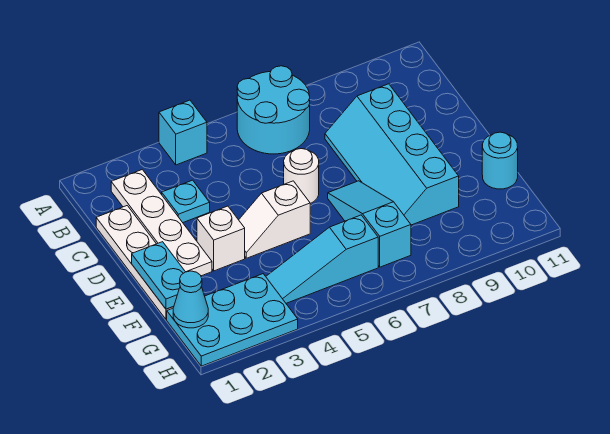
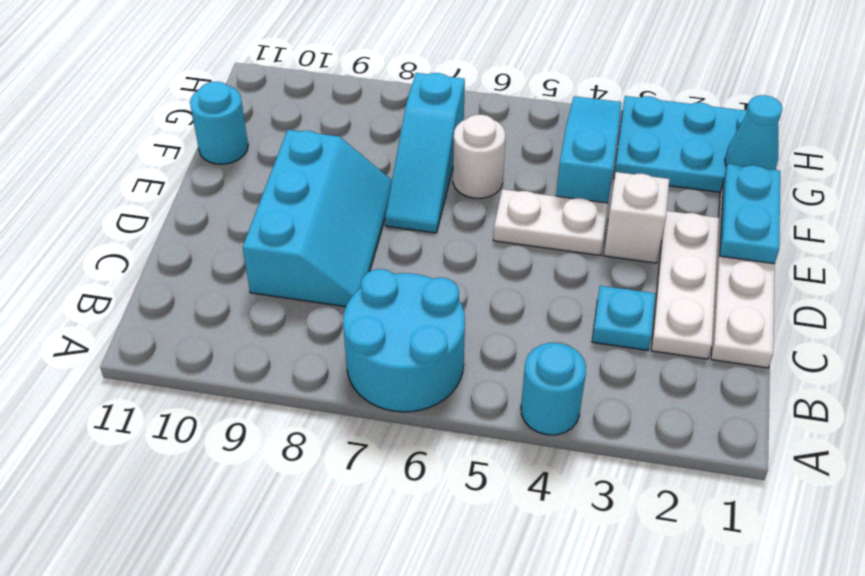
cyan brick A4 level 1 -> cyan round brick A4 level 1
white plate B2:E2 level 1 -> white plate C2:E2 level 1
cyan slope C8:F9 level 1 top 9 -> cyan slope C8:E9 level 1 top 9
white round brick D6 level 1 -> white round brick F6 level 1
white slope E4:E5 level 1 top 5 -> white plate E4:E5 level 1
cyan slope G4:G6 level 1 top 6 -> cyan slope F4:H4 level 1 top F

